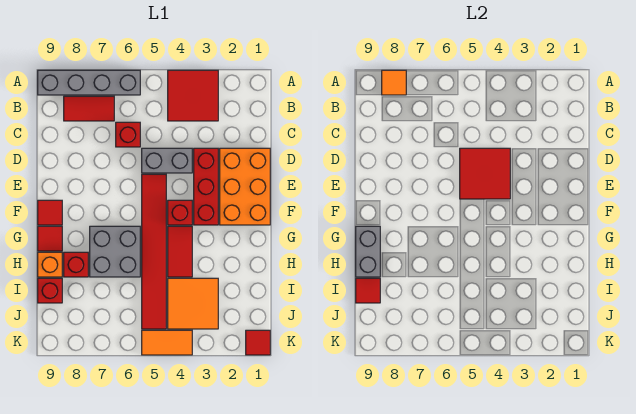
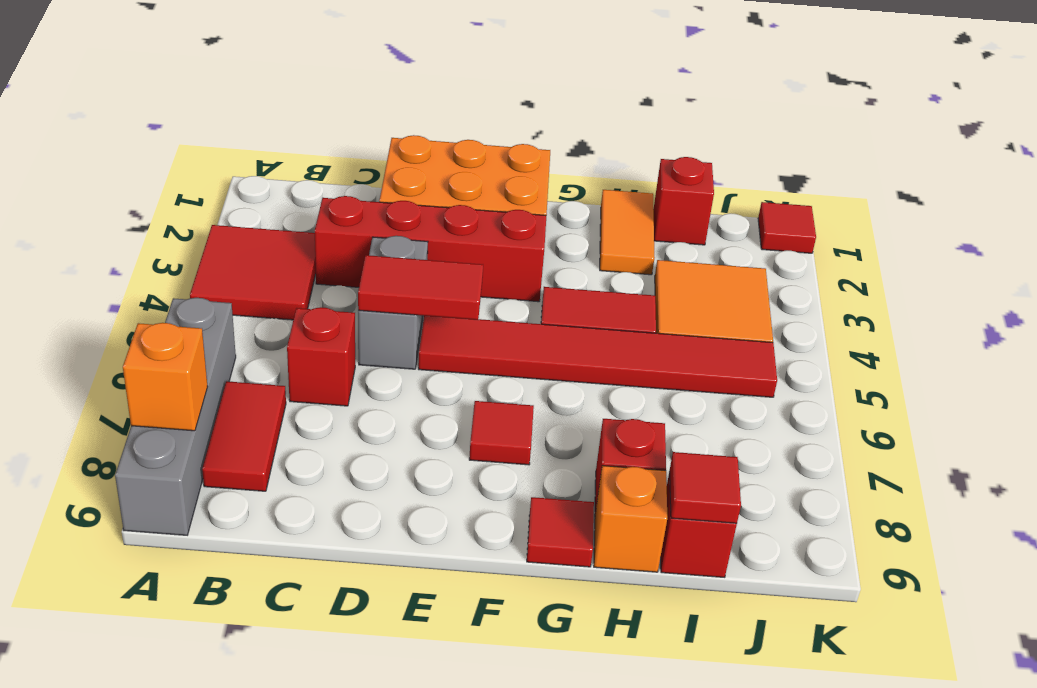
orange tile A8 level 2 -> orange brick A8 level 2
red brick D3:F3 level 1 -> red brick C3:F3 level 1
red tile D4:E5 level 2 -> red tile D5:E5 level 2
red brick F4 level 1 -> red brick I1 level 1
red tile F9 level 1 -> red tile F7 level 1
grey brick G6:H7 level 1 -> none
grey brick G9:H9 level 2 -> none
orange tile K4:K5 level 1 -> orange tile H1:H2 level 1

